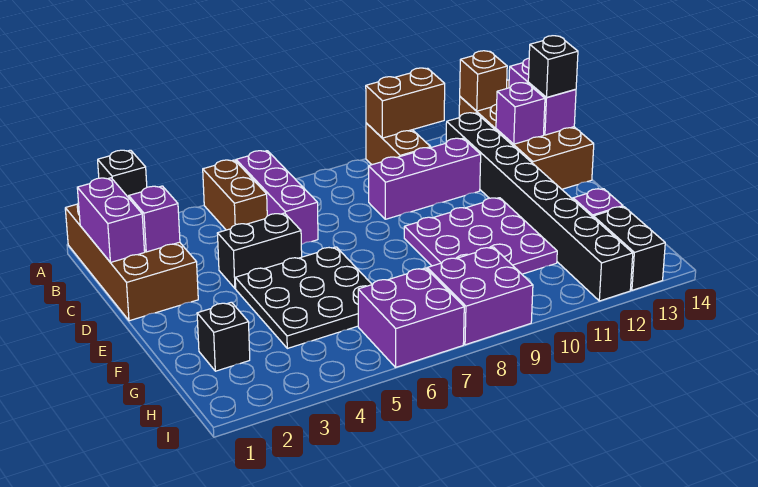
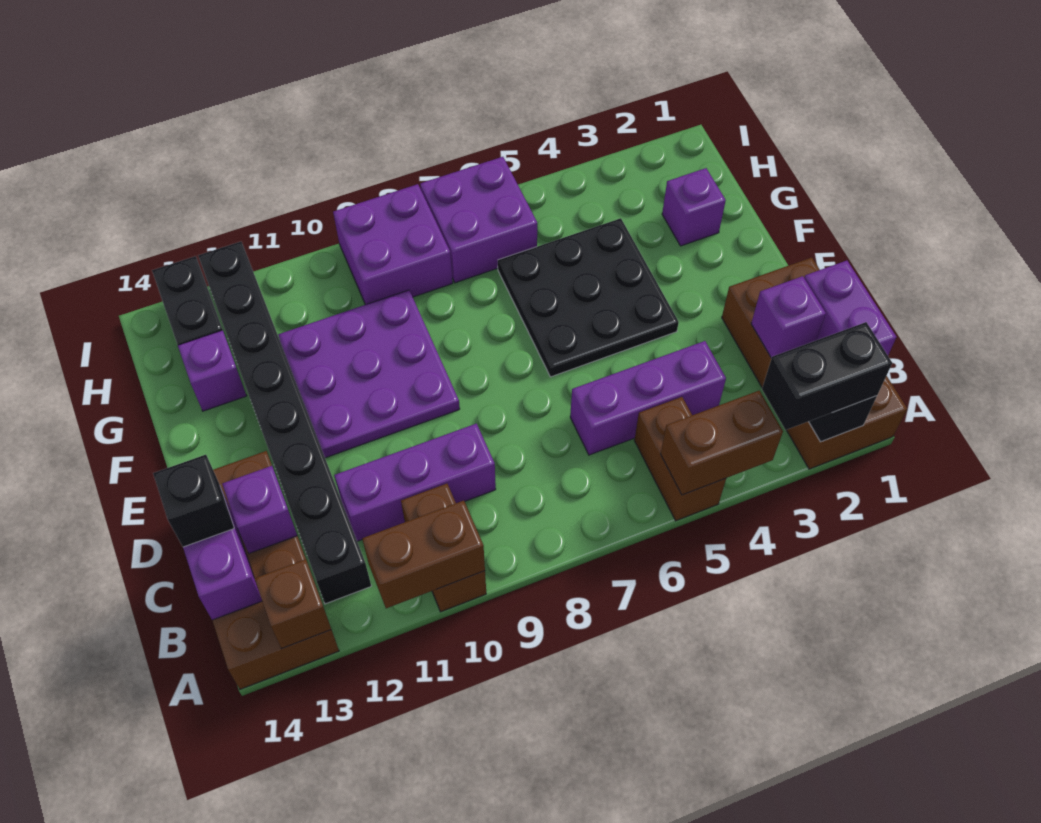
none -> brown brick A4:A5 level 2
purple brick A6:C6 level 1 -> purple brick C4:C6 level 1
black brick D4:D5 level 1 -> black brick A2:A3 level 3
black brick G2 level 1 -> purple brick G2 level 1

